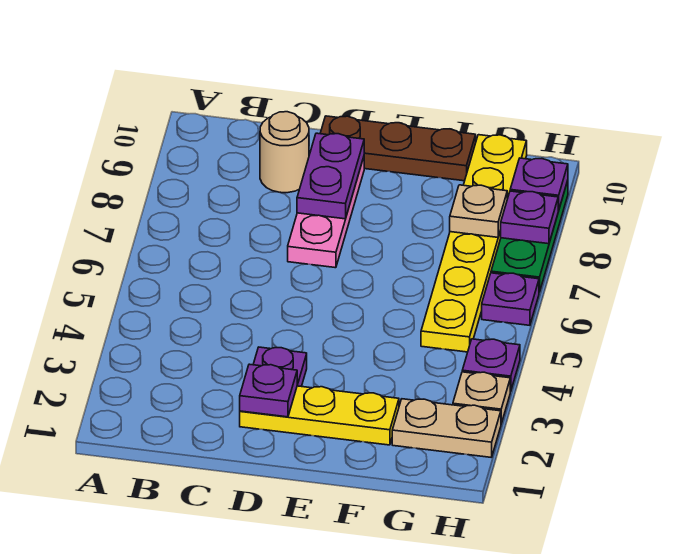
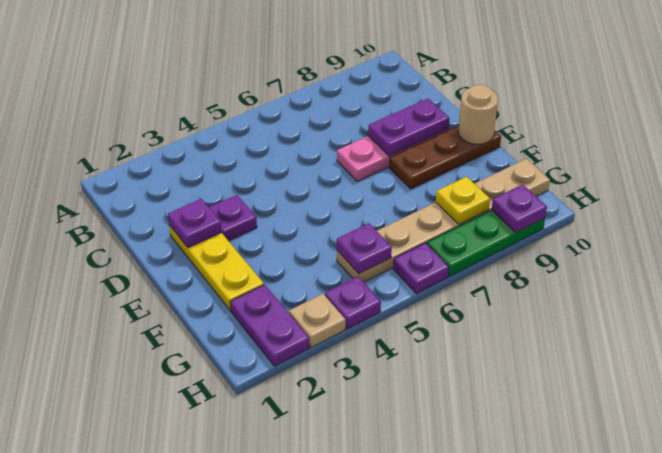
tan round brick C9 level 1 -> tan round brick E10 level 2
brown plate D10:F10 level 1 -> brown plate E8:E10 level 1
tan plate G2:H2 level 1 -> purple plate G2:H2 level 1
yellow plate G5:G10 level 1 -> tan plate G5:G10 level 1
tan plate G8 level 2 -> yellow plate G8 level 2
purple plate H8 level 2 -> purple plate G5 level 2

